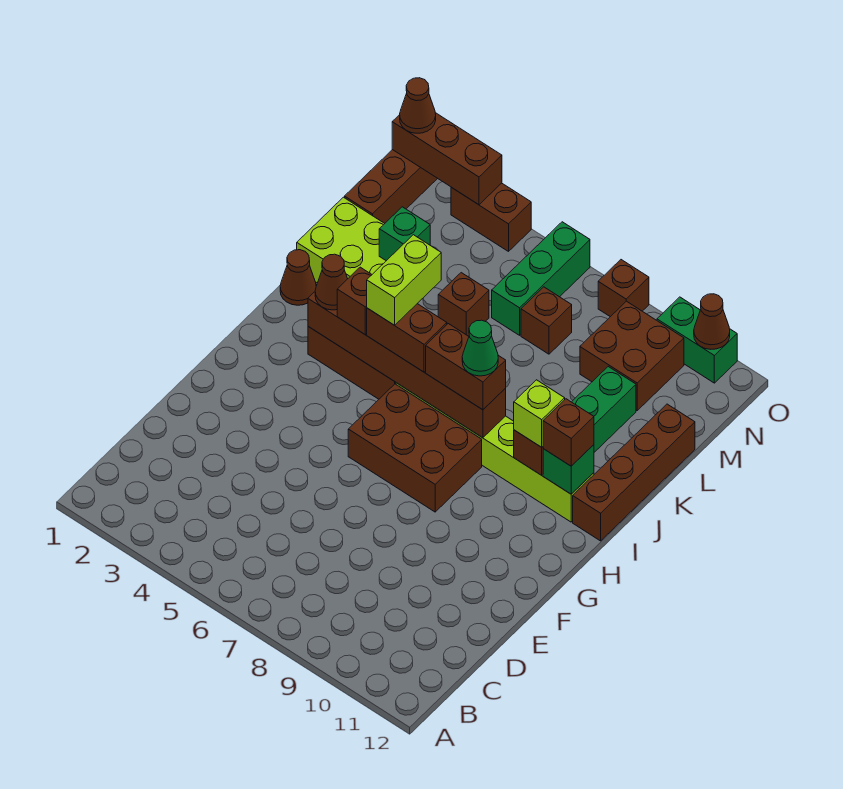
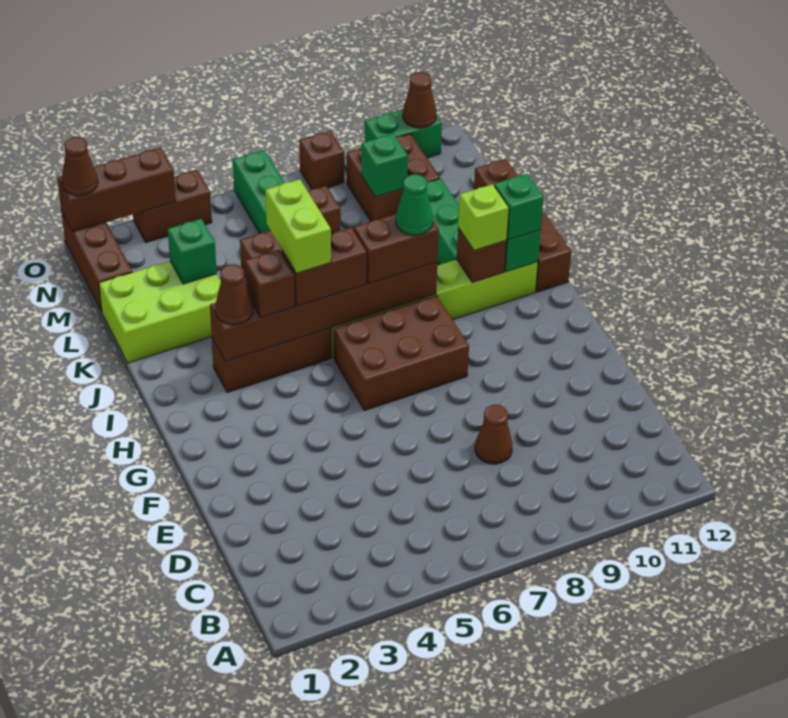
brown brick I11 level 3 -> green brick I11 level 3
brown cone J1 level 1 -> brown cone D8 level 1
none -> green brick M9 level 2

